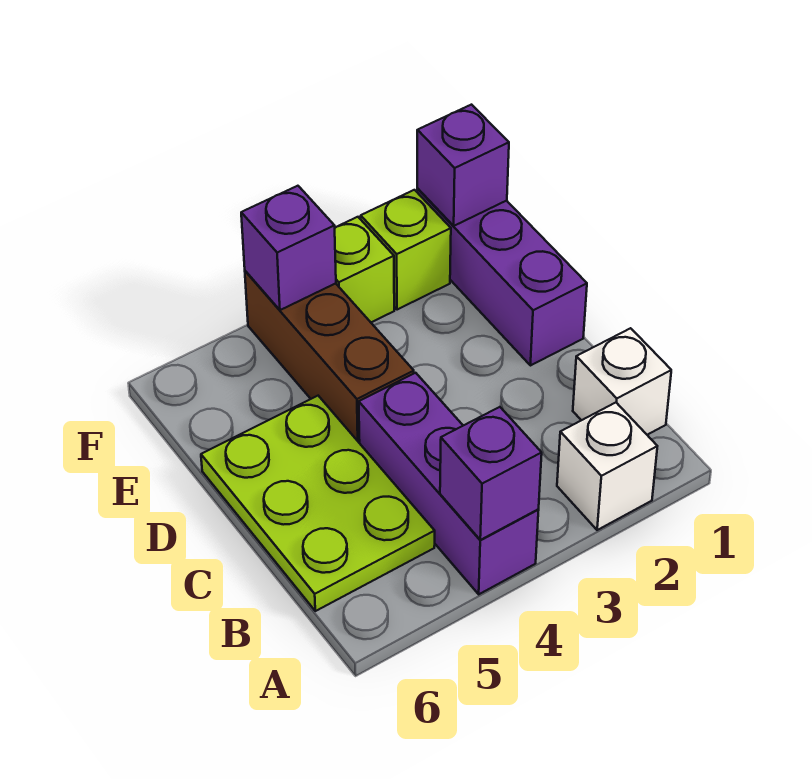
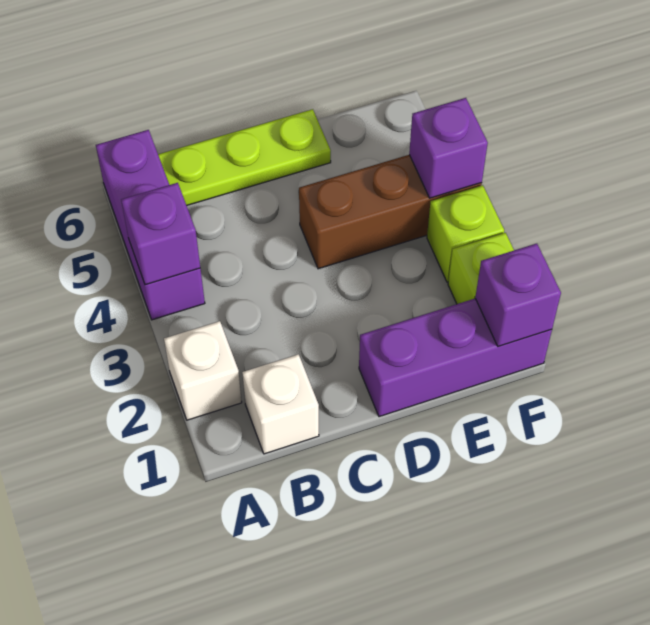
purple brick A4:C4 level 1 -> purple brick A4:A6 level 1
lime plate B5:D6 level 1 -> lime plate B6:D6 level 1

